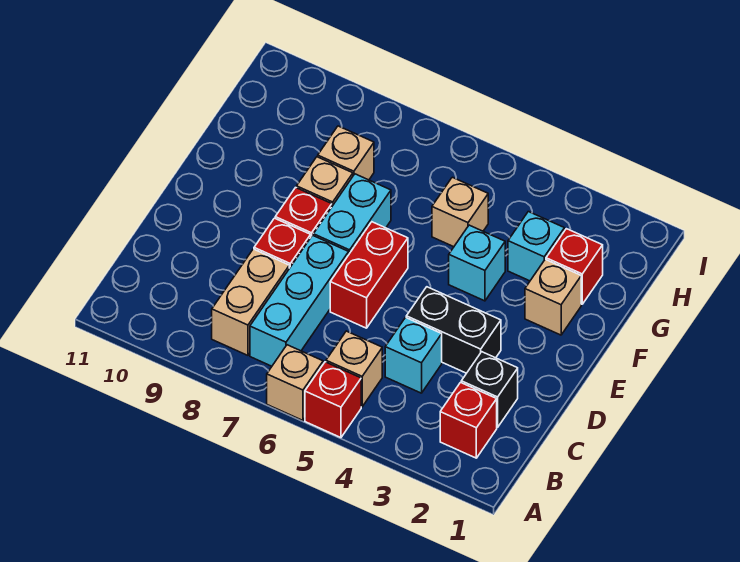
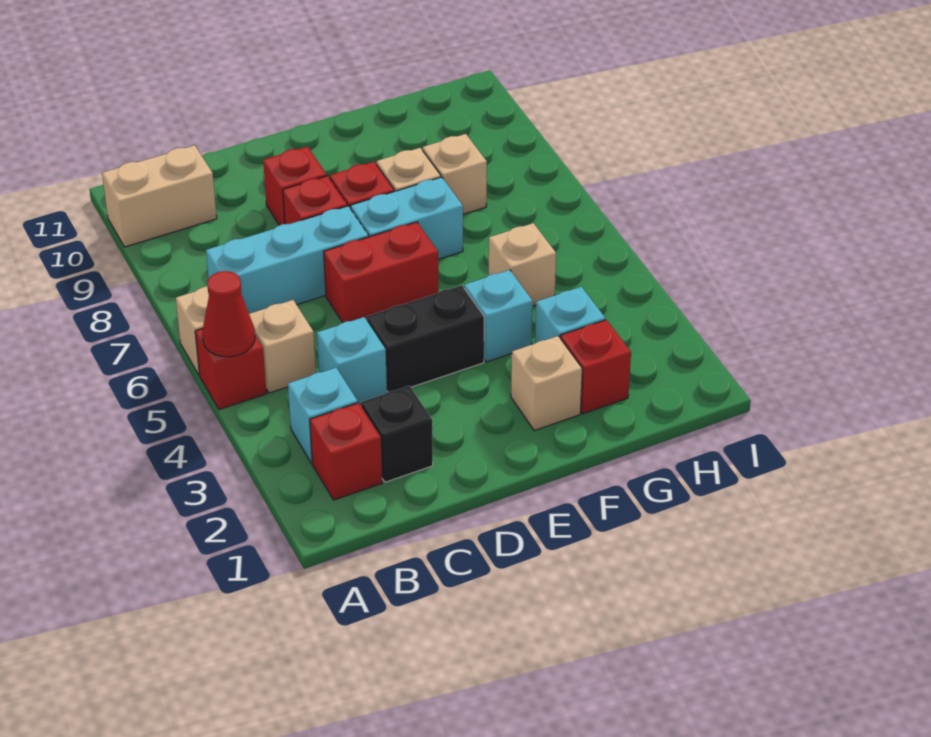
none -> red cone A5 level 2
none -> cyan brick B3 level 1
tan brick B8:C8 level 1 -> tan brick A10:B10 level 1
black brick D3:D4 level 1 -> black brick D4:E4 level 1
none -> red brick D9 level 1

